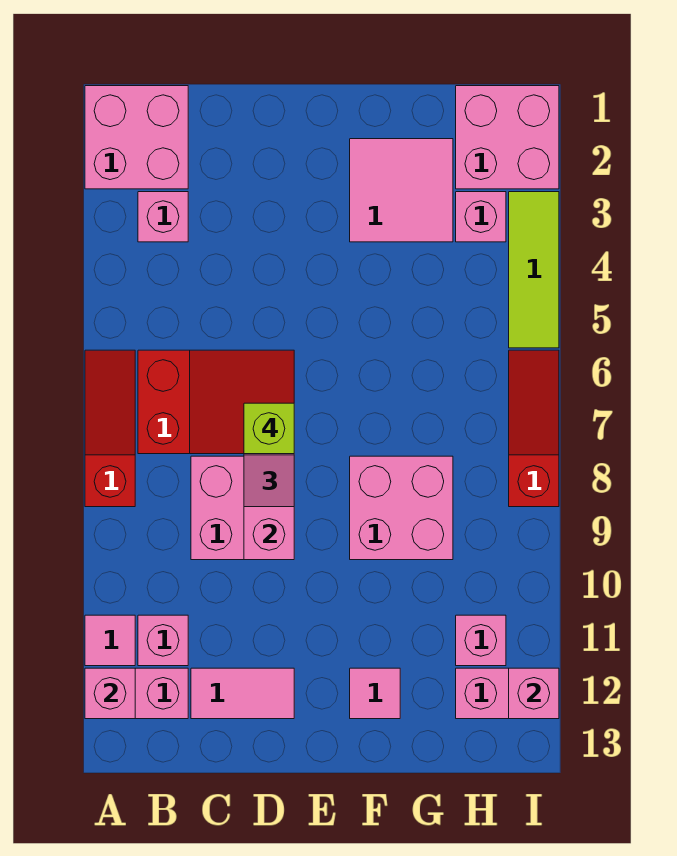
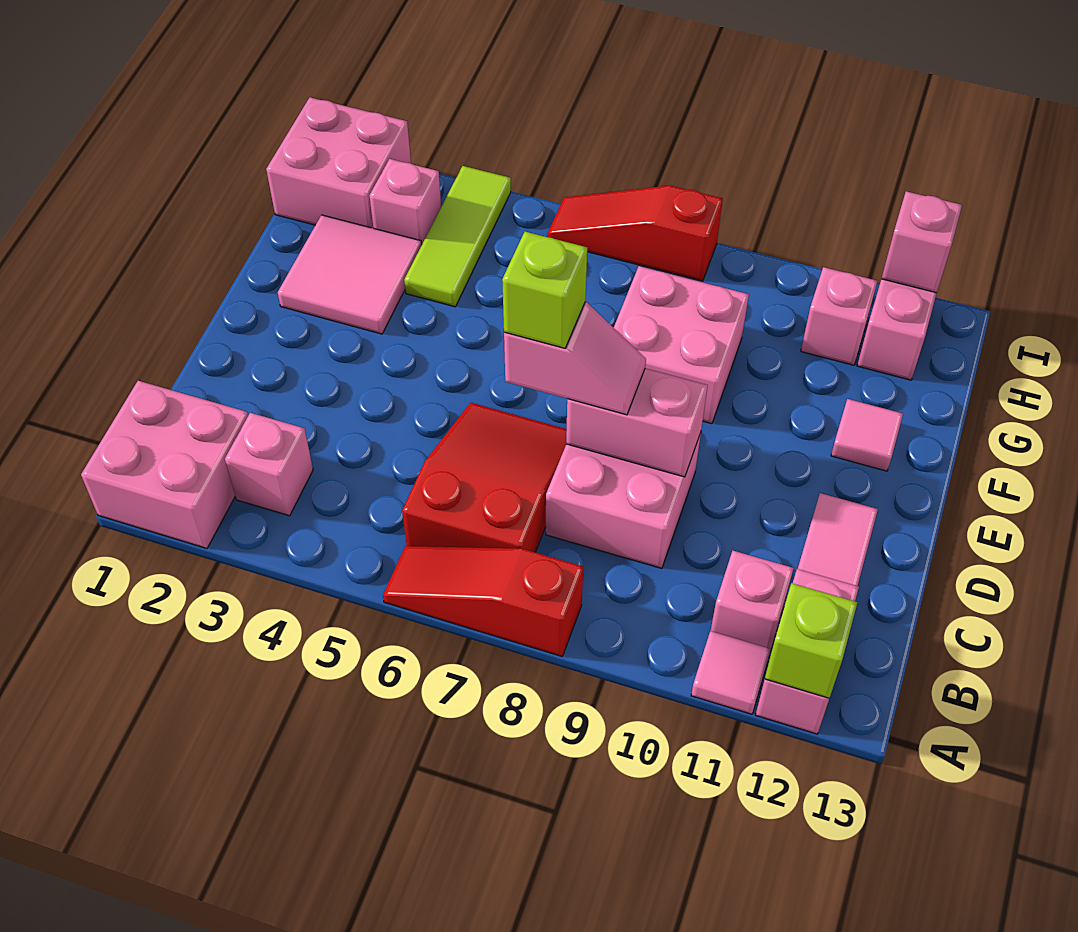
pink brick A12 level 2 -> lime brick A12 level 2
lime tile I3:I5 level 1 -> lime tile G4:I4 level 1

